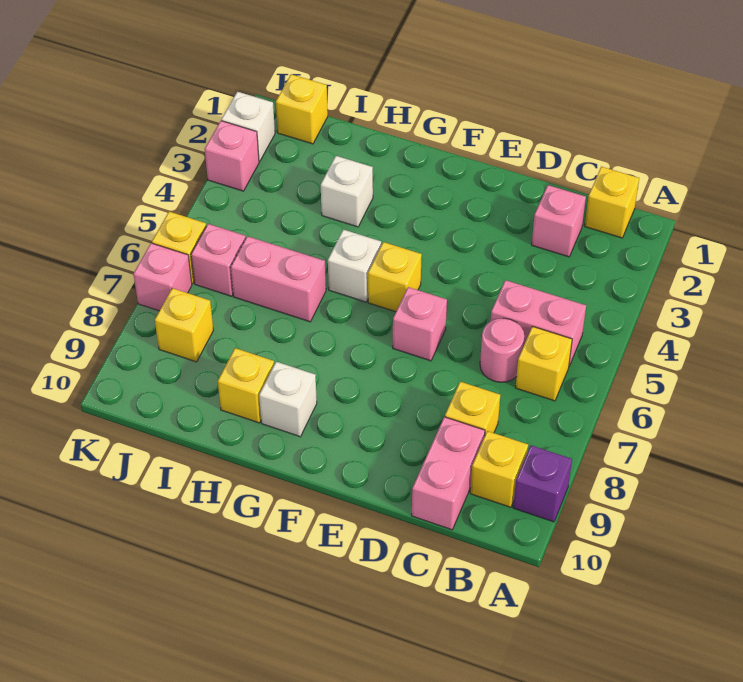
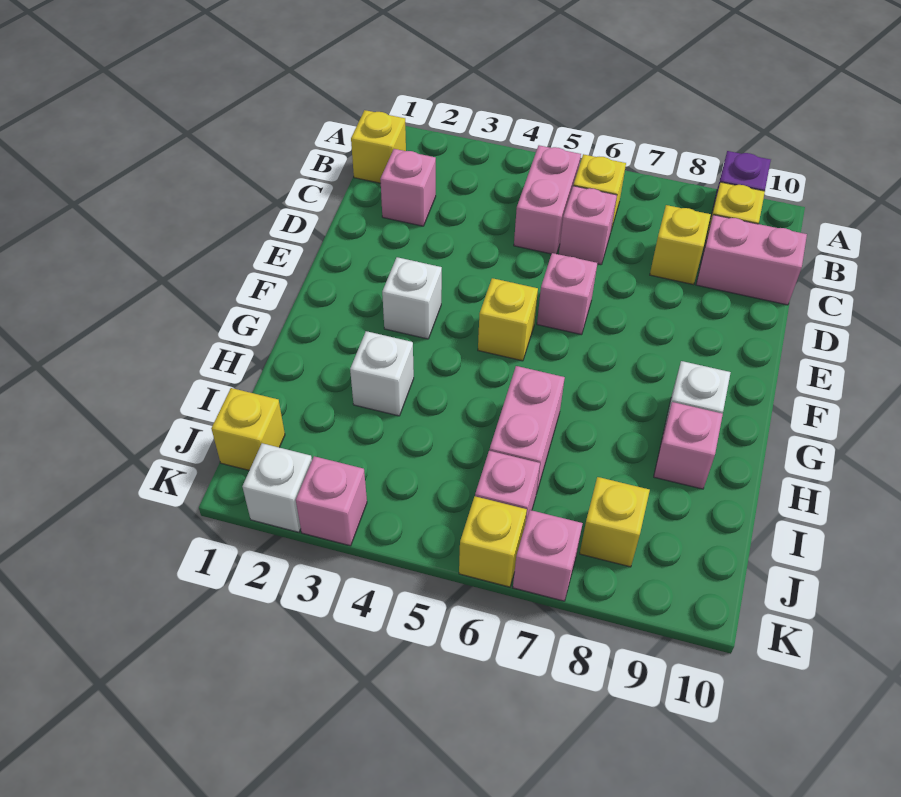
pink round brick C6 level 1 -> pink brick C6 level 1
white brick G5 level 1 -> white brick F3 level 1
yellow brick H9 level 1 -> pink brick H9 level 1

